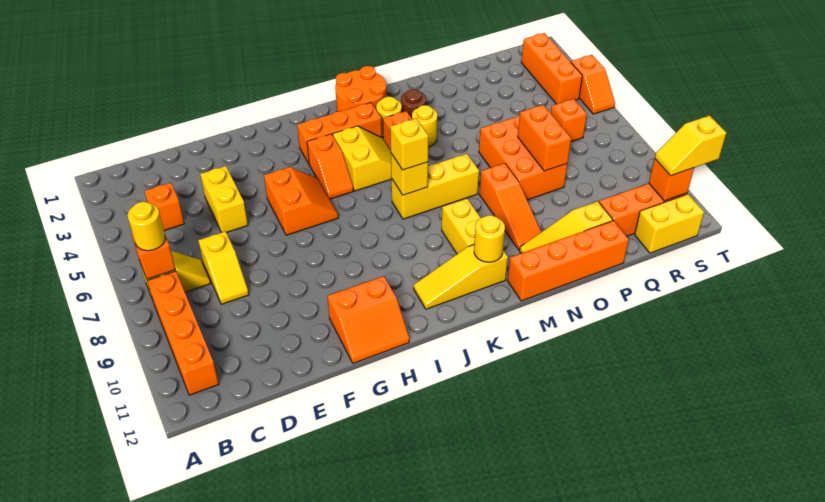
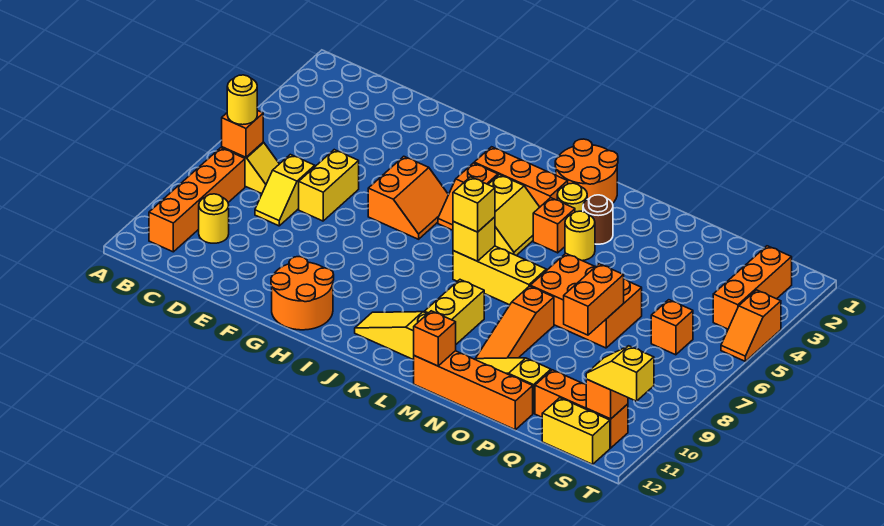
orange brick C4 level 1 -> orange brick M12 level 2
yellow brick E4:E5 level 1 -> yellow brick E6:E7 level 1
orange slope G11:H12 level 1 top 11 -> orange round brick G11:H12 level 1
yellow round brick L11 level 2 -> yellow round brick C10 level 1
orange brick O6:P8 level 1 -> orange brick N6:P7 level 1

